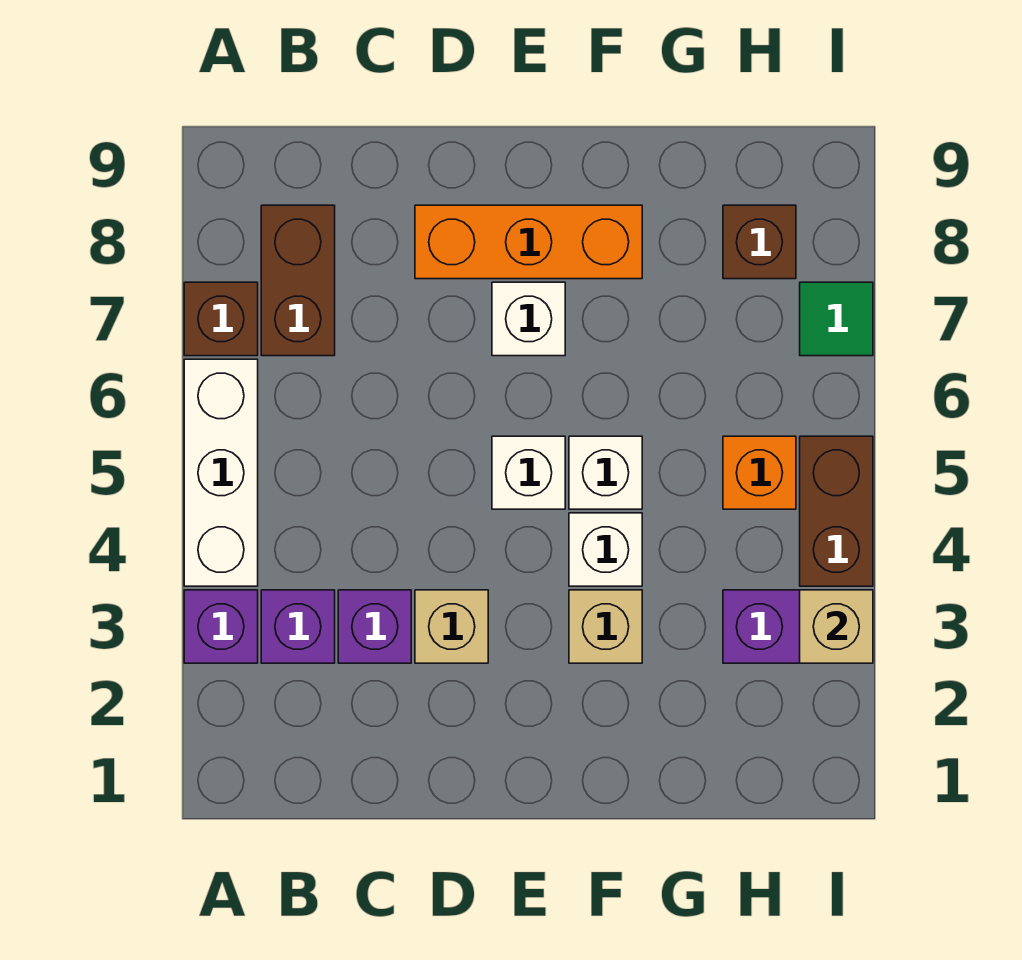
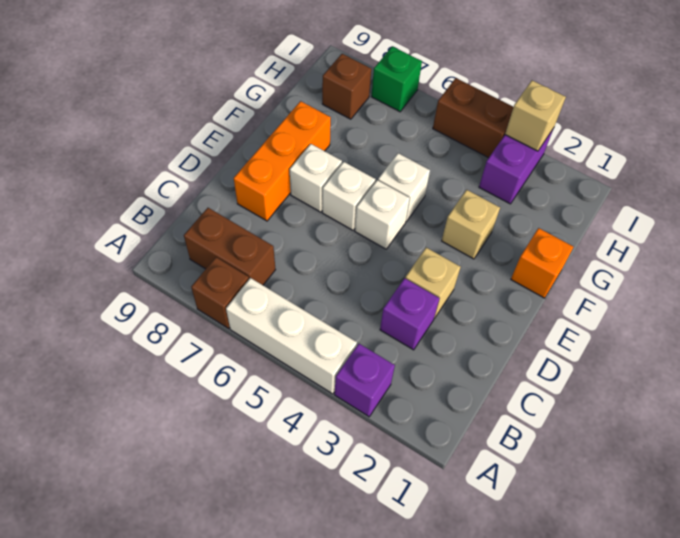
purple brick B3 level 1 -> none
white brick F4 level 1 -> white brick E6 level 1
orange brick H5 level 1 -> orange brick F1 level 1
green tile I7 level 1 -> green brick I7 level 1

